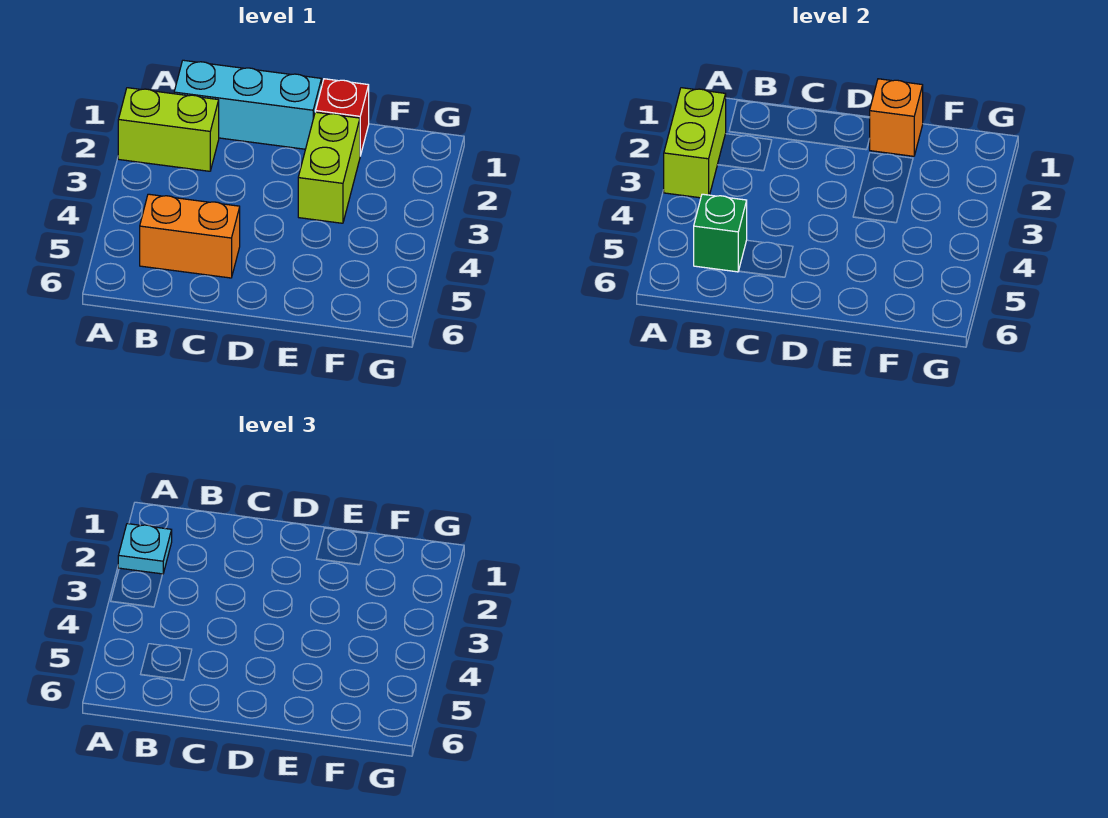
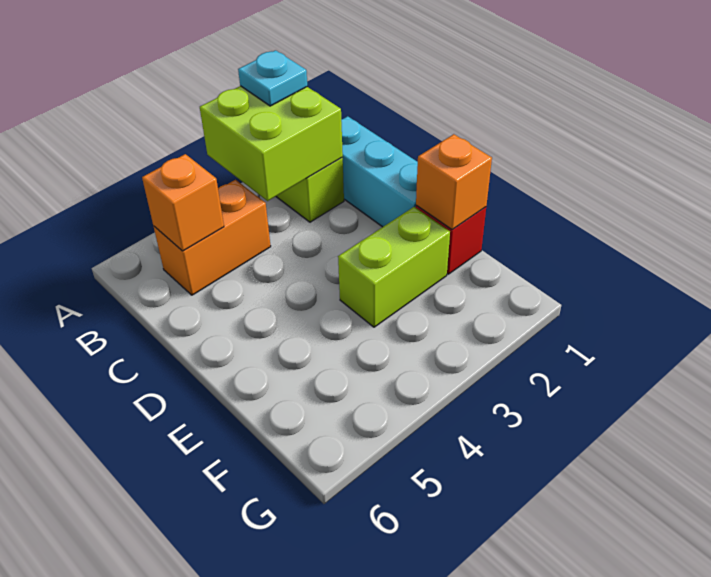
lime brick A2:A3 level 2 -> lime brick A2:B3 level 2
orange brick B5:C5 level 1 -> orange brick B4:B5 level 1
green brick B5 level 2 -> orange brick B5 level 2

